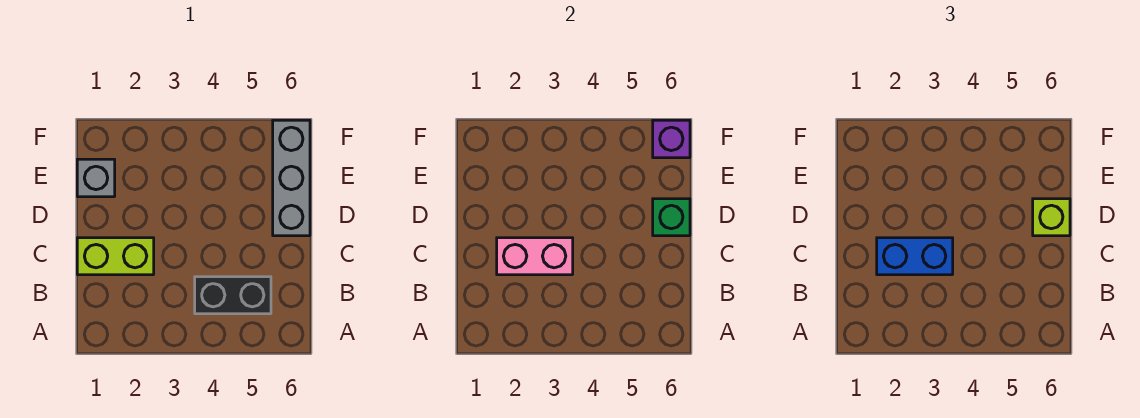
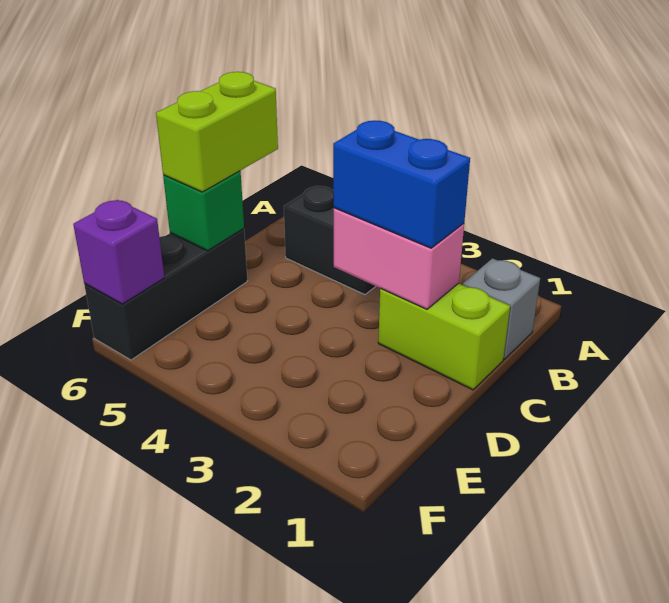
grey brick D6:F6 level 1 -> black brick D6:F6 level 1
lime brick D6 level 3 -> lime brick C6:D6 level 3
grey brick E1 level 1 -> grey brick B1 level 1

